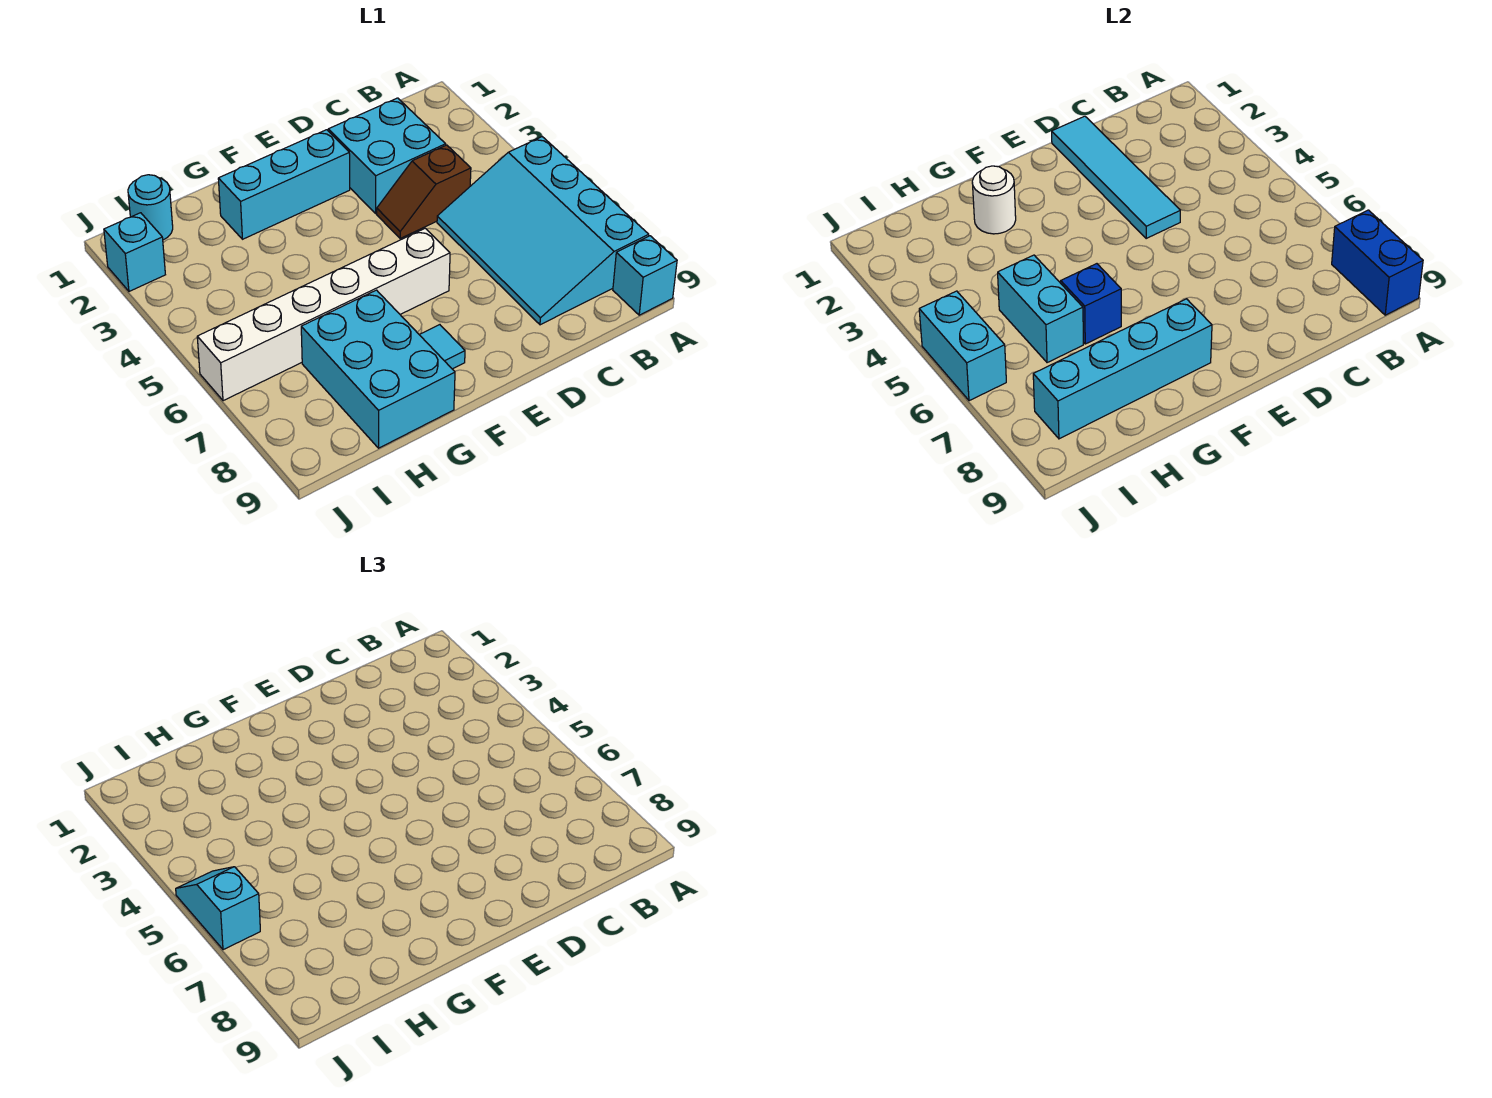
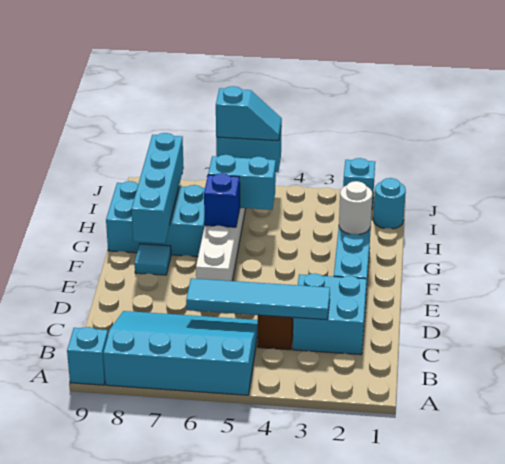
blue brick A8:A9 level 2 -> none
cyan tile D1:D4 level 2 -> cyan tile C3:C6 level 2

